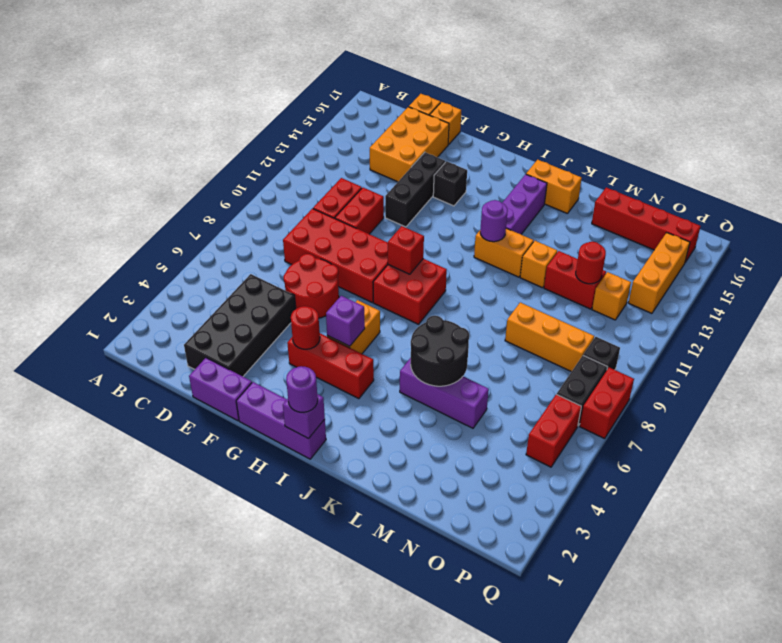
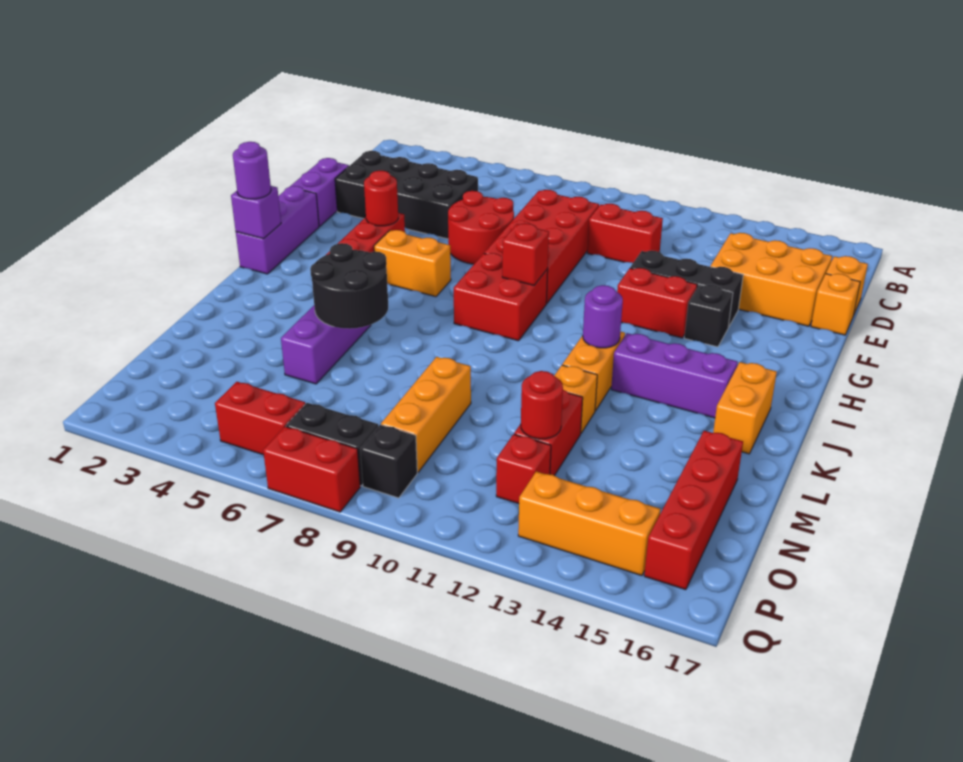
red brick E10:E11 level 1 -> red brick G12:G13 level 1
purple brick H5 level 2 -> none
orange brick O12 level 1 -> red brick O12 level 1

